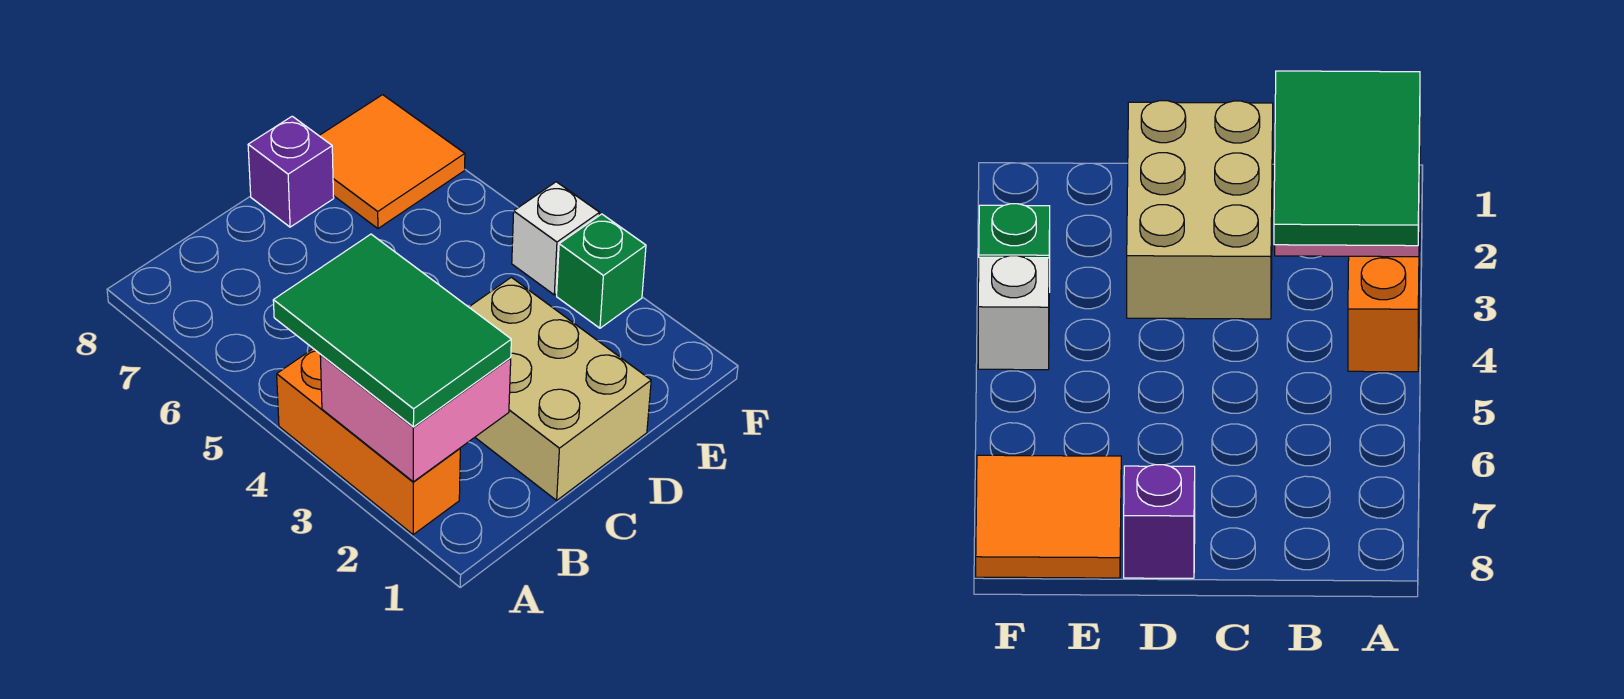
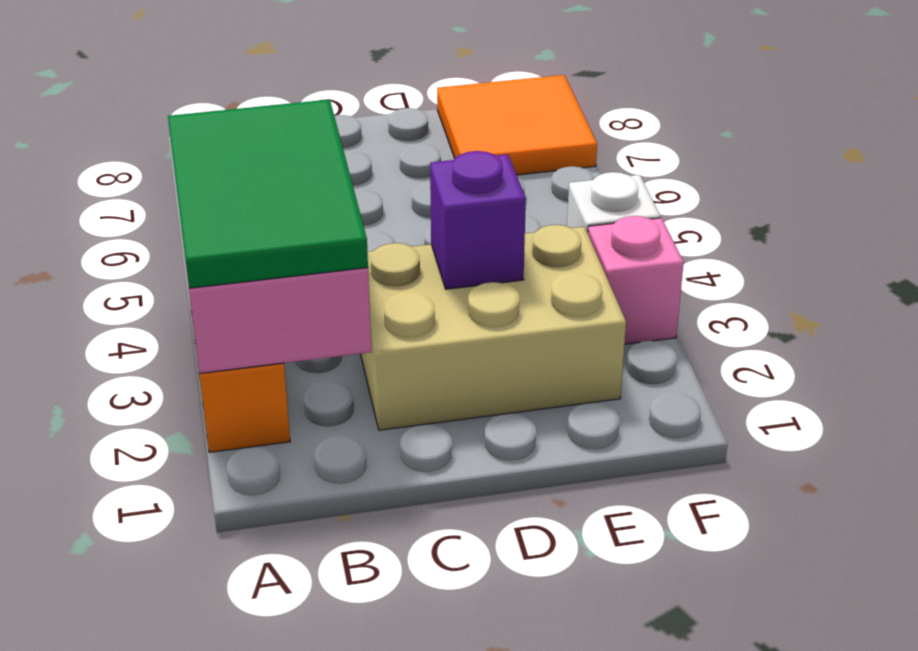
tan brick C1:D3 level 1 -> tan brick C2:E3 level 1
purple brick D8 level 1 -> purple brick D3 level 2
green brick F3 level 1 -> pink brick F3 level 1

